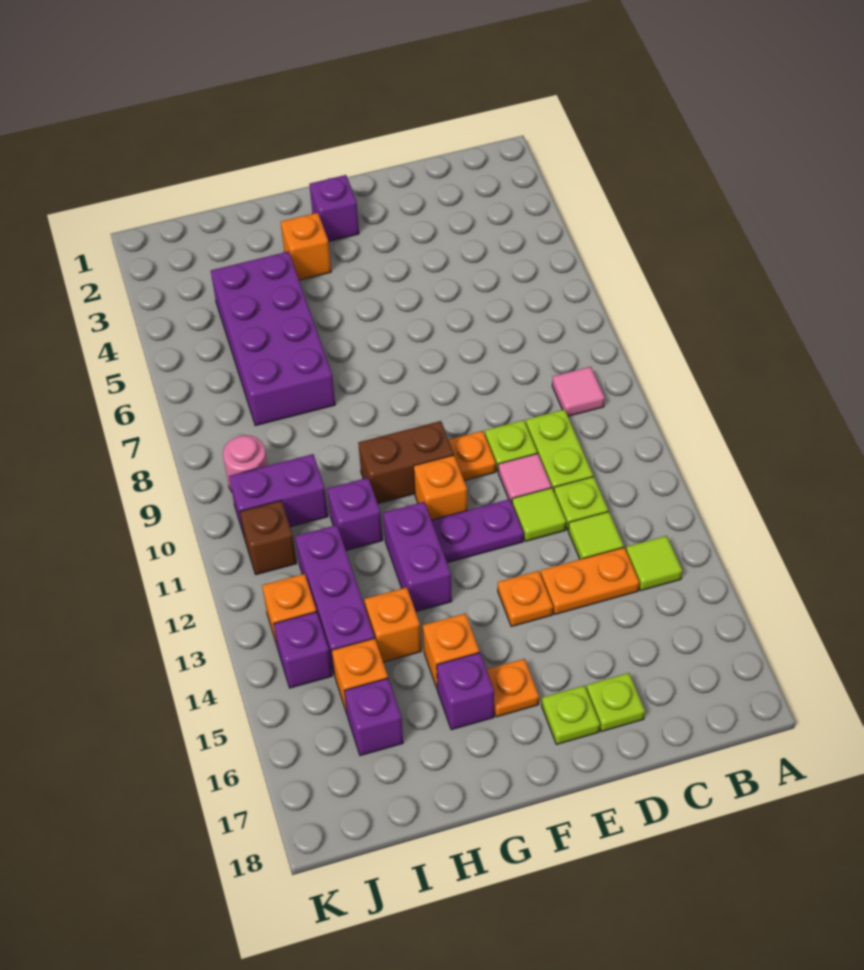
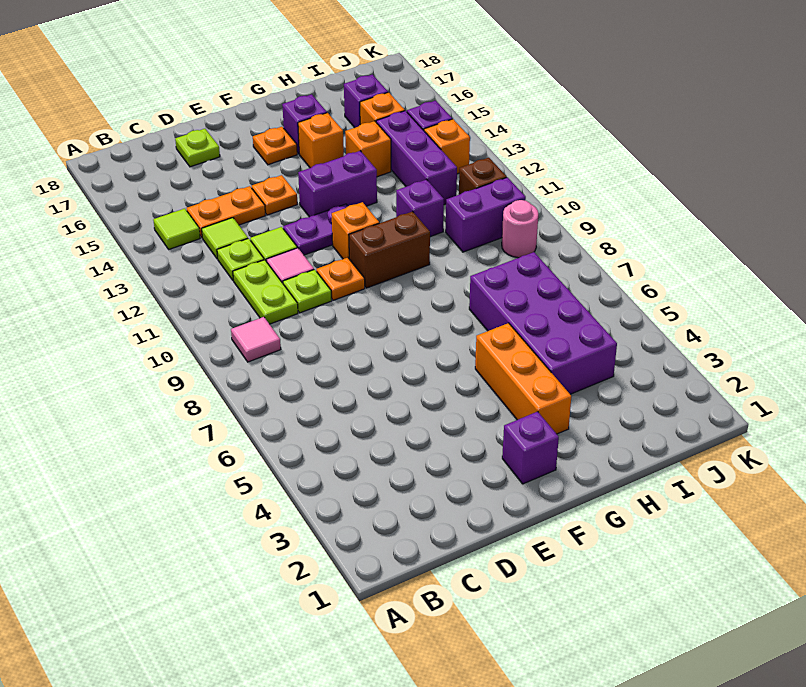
lime plate E17 level 1 -> none
orange brick G3 level 1 -> orange brick G3:G5 level 1
purple brick G12:G13 level 1 -> purple brick F13:G13 level 1

